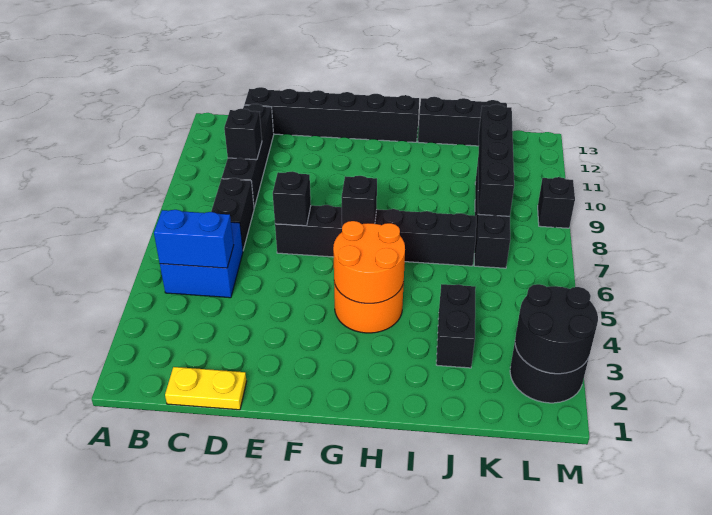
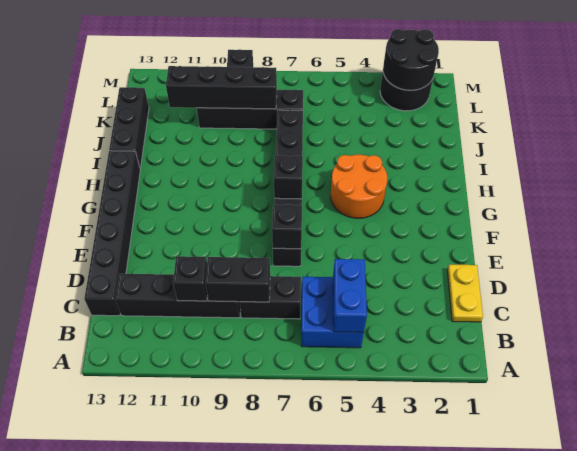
orange round brick G4:H5 level 2 -> none
black brick J3:J4 level 1 -> black brick C8:C9 level 2

